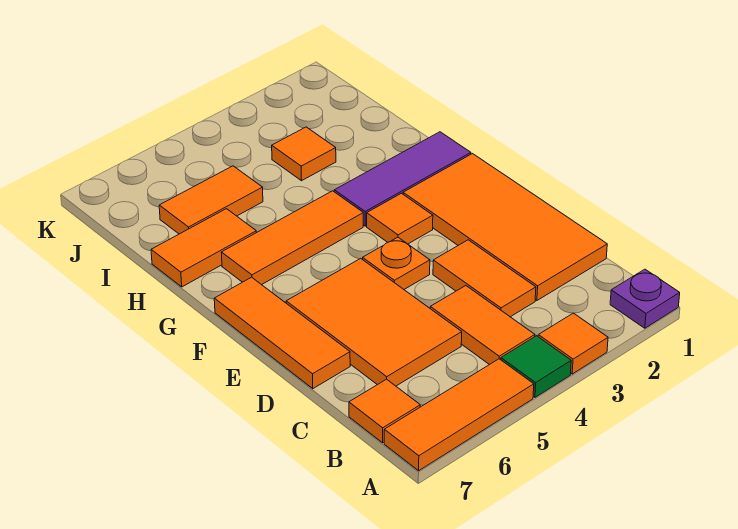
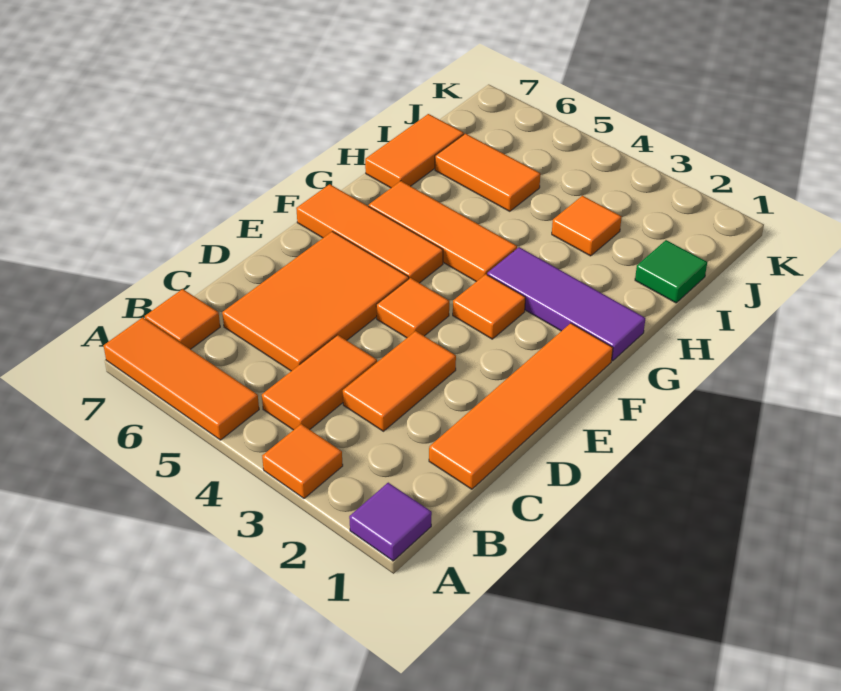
purple plate A1 level 1 -> purple tile A1 level 1
green tile A4 level 1 -> green tile I1 level 1
orange tile C1:F2 level 1 -> orange tile C1:F1 level 1
orange tile D7:F7 level 1 -> orange tile F5:F7 level 1
orange plate E4 level 1 -> orange tile E4 level 1
orange tile H6:H7 level 1 -> orange tile H7:I7 level 1

